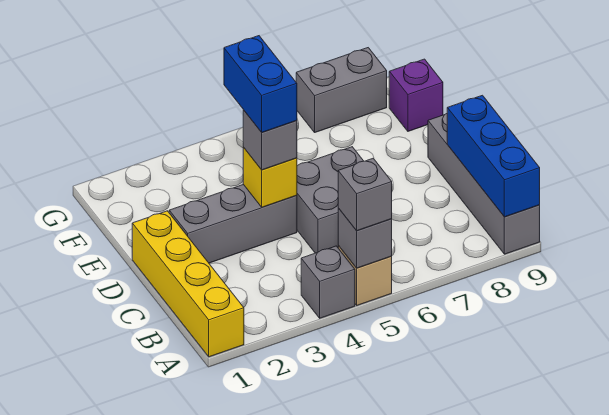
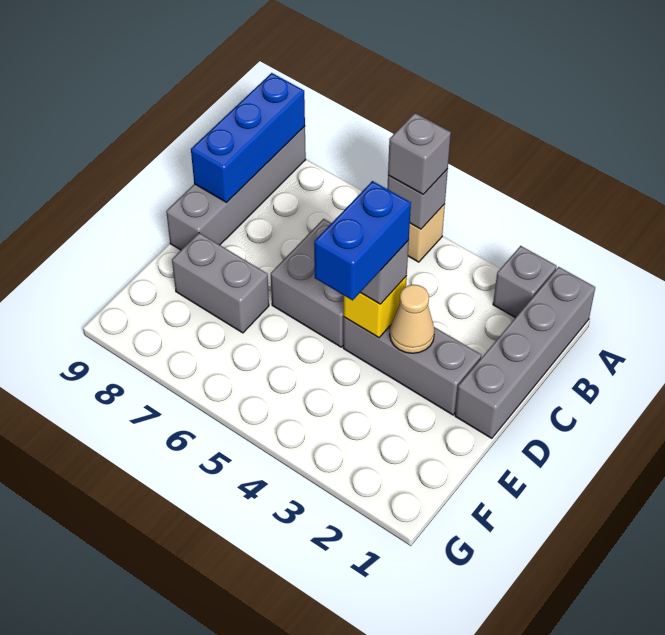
yellow brick A1:D1 level 1 -> grey brick A1:D1 level 1
grey brick A4 level 1 -> grey brick A2 level 1
none -> tan cone D3 level 2
purple brick F9 level 1 -> none
grey brick G7:G8 level 1 -> grey brick E7:E8 level 1

